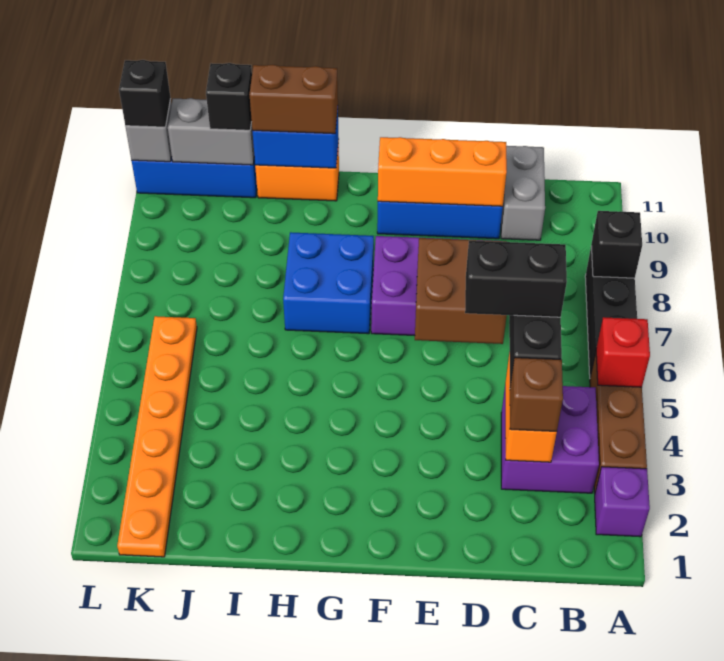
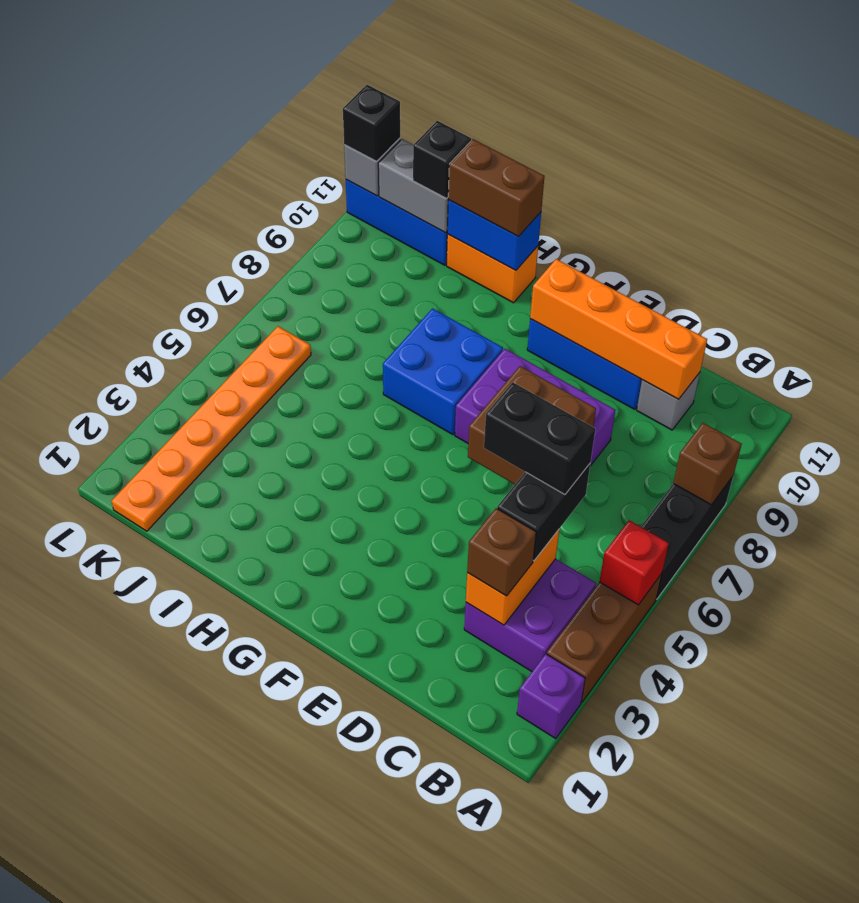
black brick A8 level 2 -> brown brick A8 level 2
grey brick C10:C11 level 1 -> grey brick C10 level 1
orange brick D10:F10 level 2 -> orange brick C10:F10 level 2

